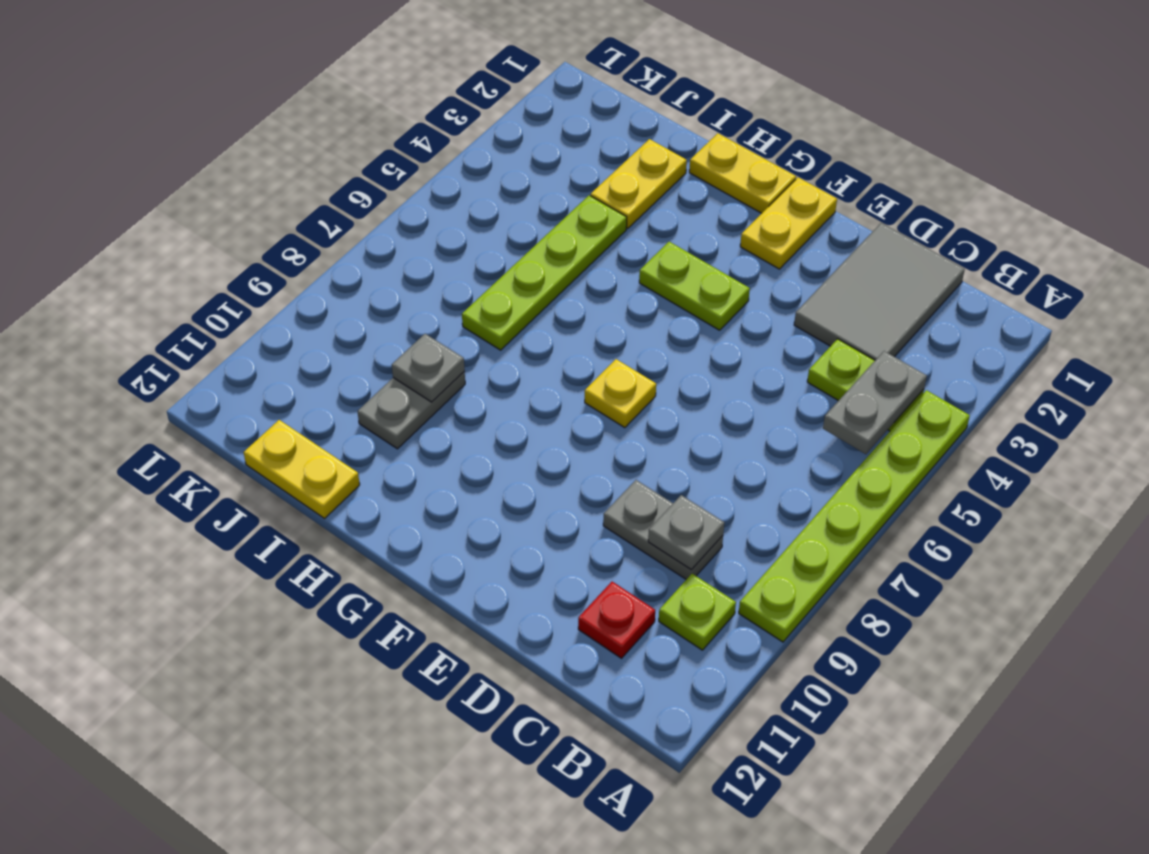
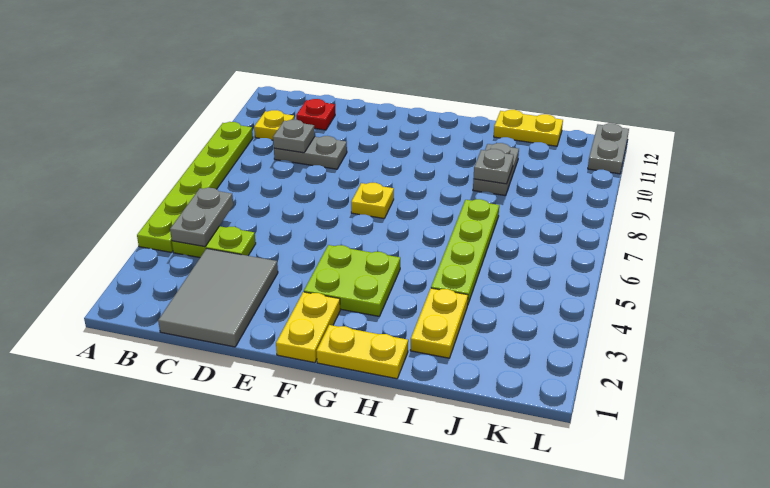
lime plate B10 level 1 -> yellow plate B10 level 1
lime plate F4:G4 level 1 -> lime plate F3:G4 level 1
none -> grey plate L11:L12 level 1

